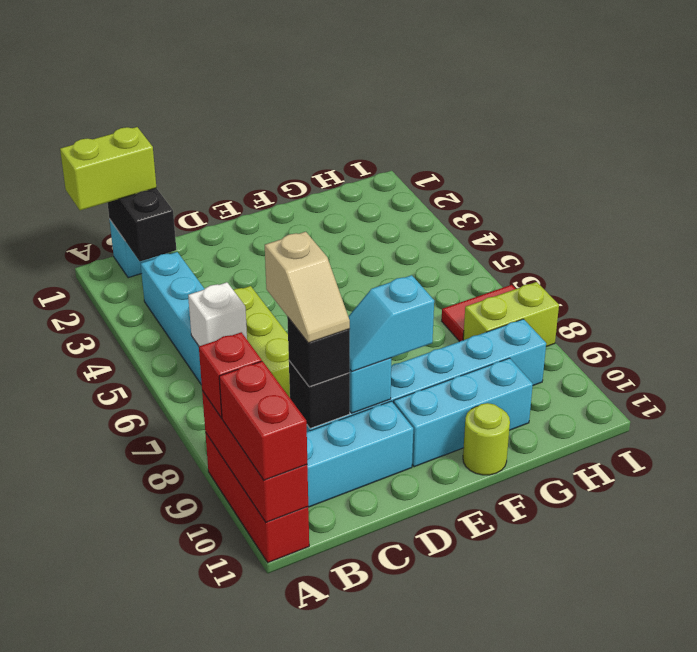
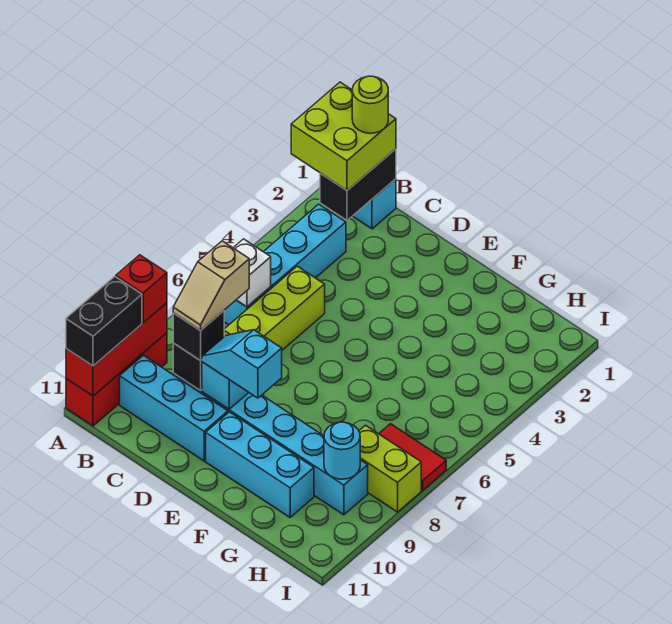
lime brick A1:B1 level 3 -> lime brick A1:B2 level 3
red brick A10:A11 level 3 -> black brick A10:A11 level 3
lime round brick F11 level 1 -> lime round brick B1 level 4
none -> cyan round brick H9 level 2

